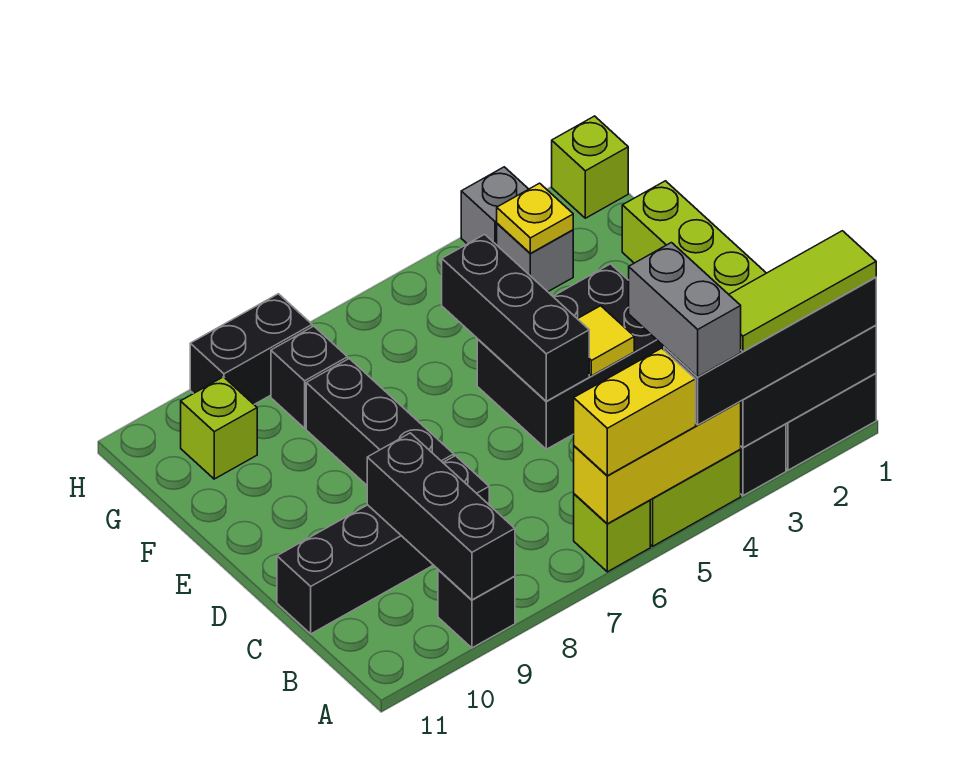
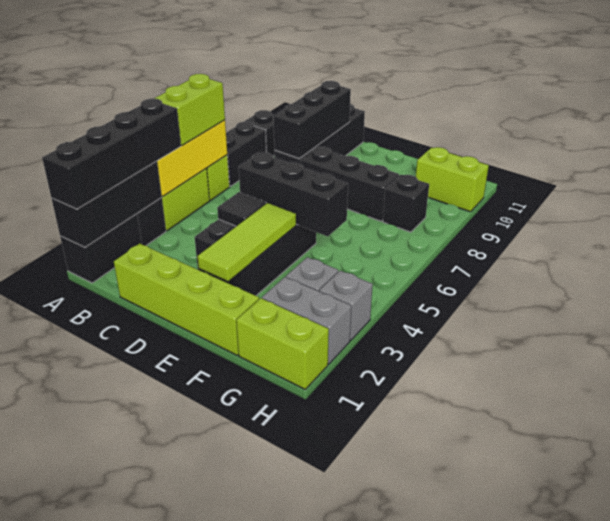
lime tile A1:A3 level 4 -> lime tile E2:E4 level 2
grey brick A4:B4 level 4 -> grey brick G2:H2 level 1
yellow brick A5:A6 level 3 -> lime brick A5:A6 level 3
black brick A9:C9 level 2 -> black brick C8:C10 level 2
yellow tile D4 level 2 -> black tile D4 level 2
yellow plate G3 level 2 -> none
lime brick G10 level 1 -> lime brick G10:H10 level 1
lime brick H1 level 1 -> lime brick G1:H1 level 1
black brick H8:H9 level 1 -> black brick A7:A8 level 1

